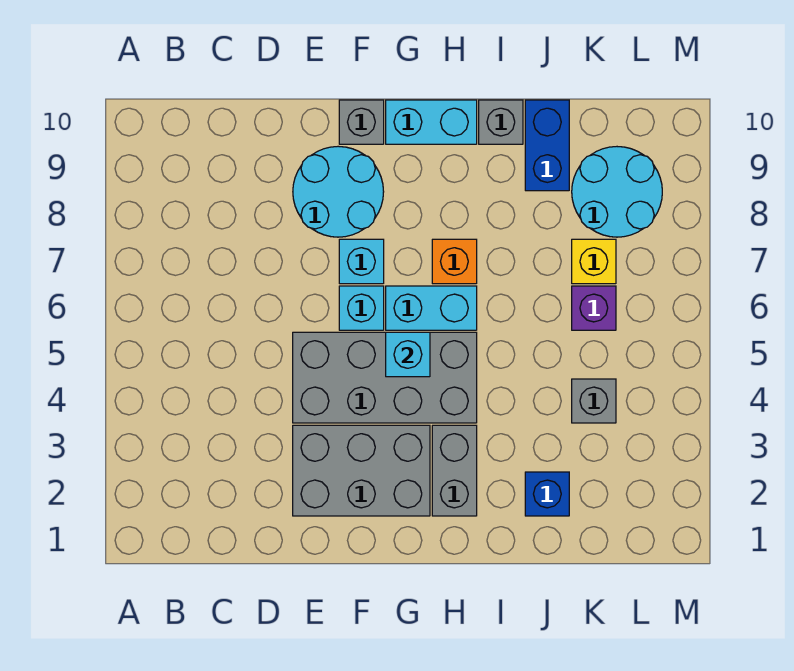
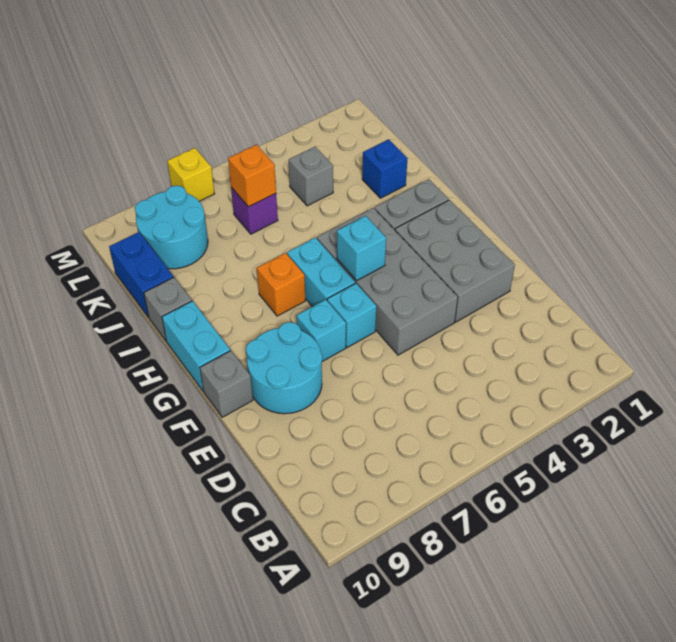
blue brick J9:J10 level 1 -> blue brick J10:K10 level 1
none -> orange brick K6 level 2
yellow brick K7 level 1 -> yellow brick M7 level 1

